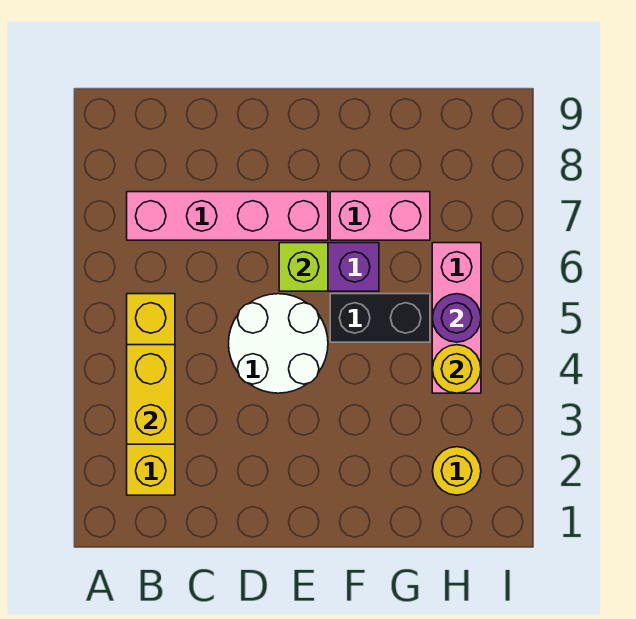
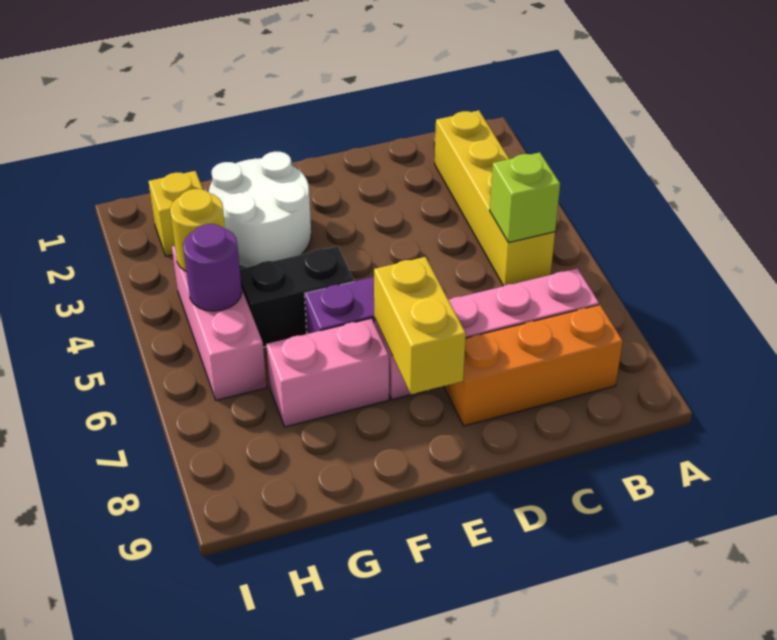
yellow brick B3:B4 level 2 -> yellow brick E7:E8 level 2
none -> orange brick B8:D8 level 1
white round brick D4:E5 level 1 -> white round brick F2:G3 level 1
lime brick E6 level 2 -> lime brick B5 level 2
yellow round brick H2 level 1 -> yellow brick H2 level 1

